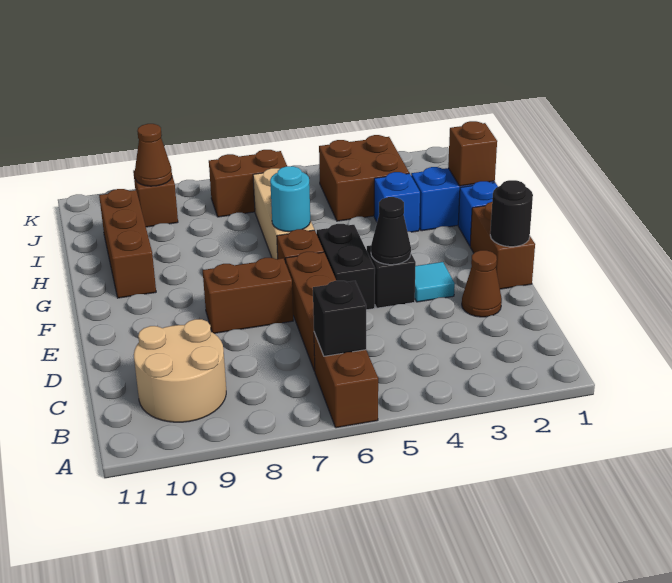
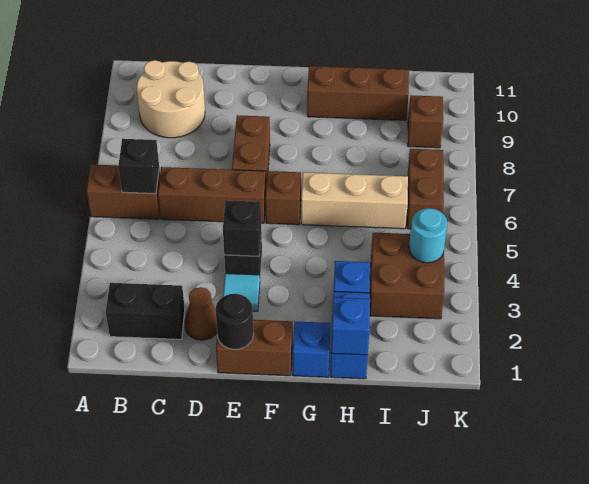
black cone E4 level 2 -> black brick E4 level 2
black brick E5:F5 level 1 -> black brick B2:C2 level 1
cyan round brick G6 level 2 -> cyan round brick J4 level 2
brown brick H1 level 2 -> blue brick H1 level 2
brown cone J9 level 2 -> none

